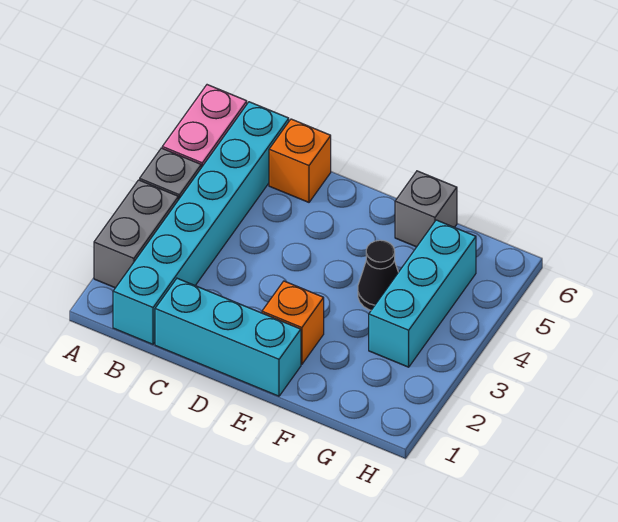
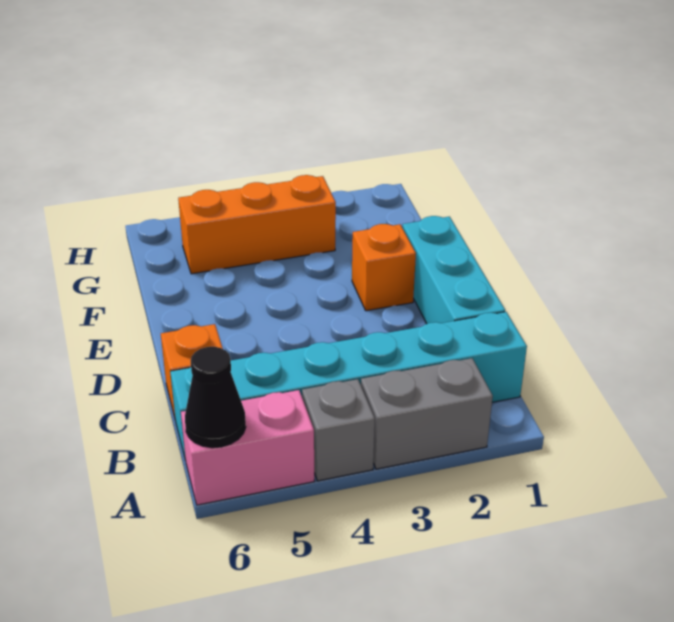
black cone F4 level 1 -> black cone A6 level 2
grey brick F6 level 1 -> none
cyan brick G3:G5 level 1 -> orange brick G3:G5 level 1

